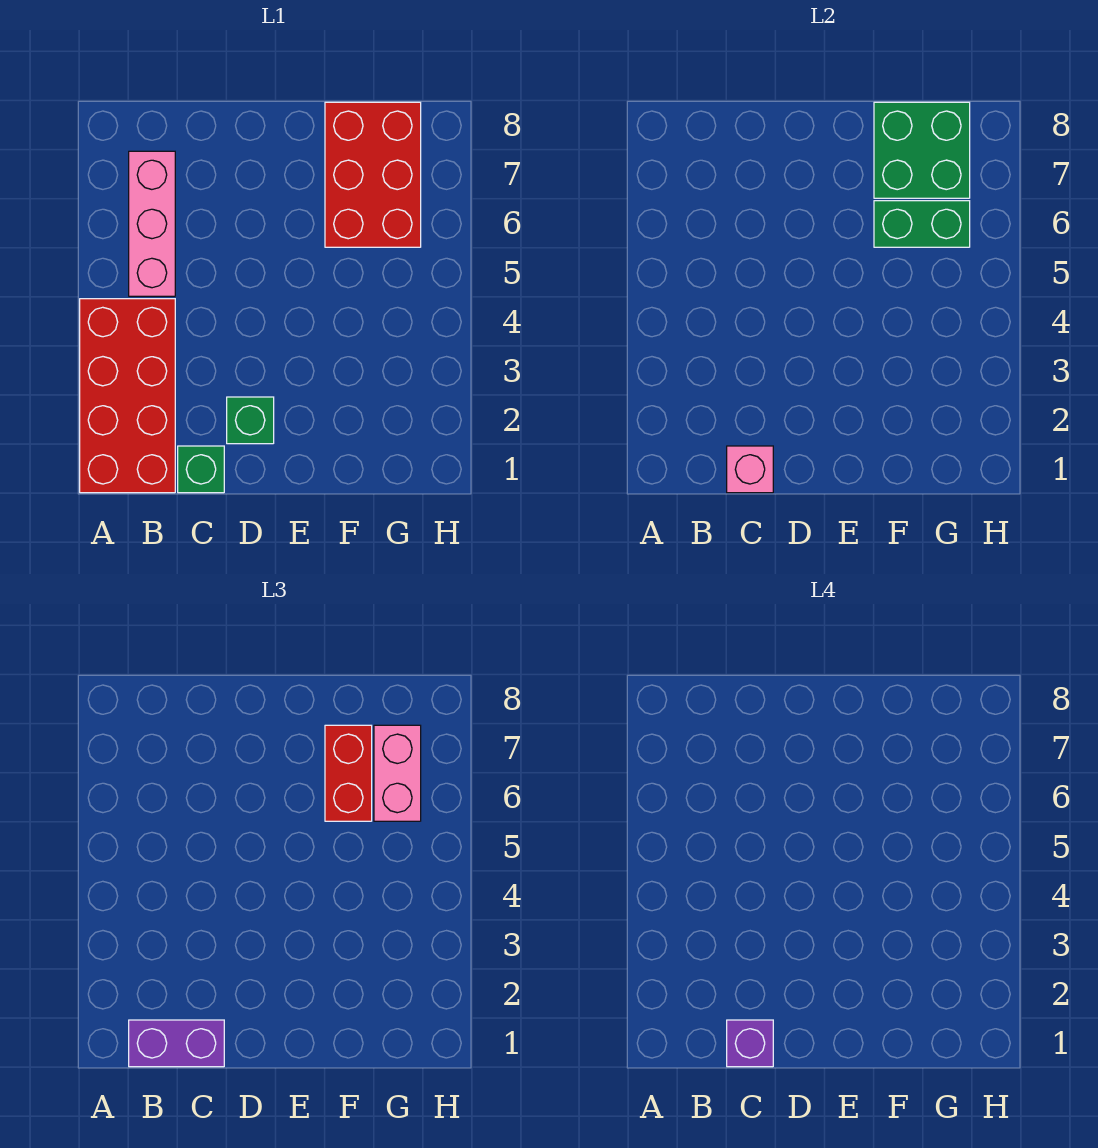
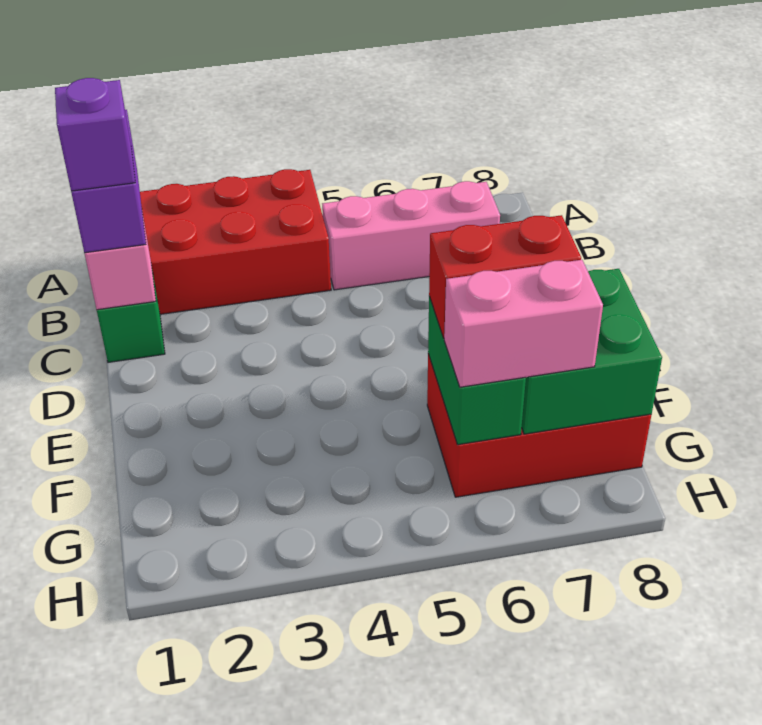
green brick D2 level 1 -> none

